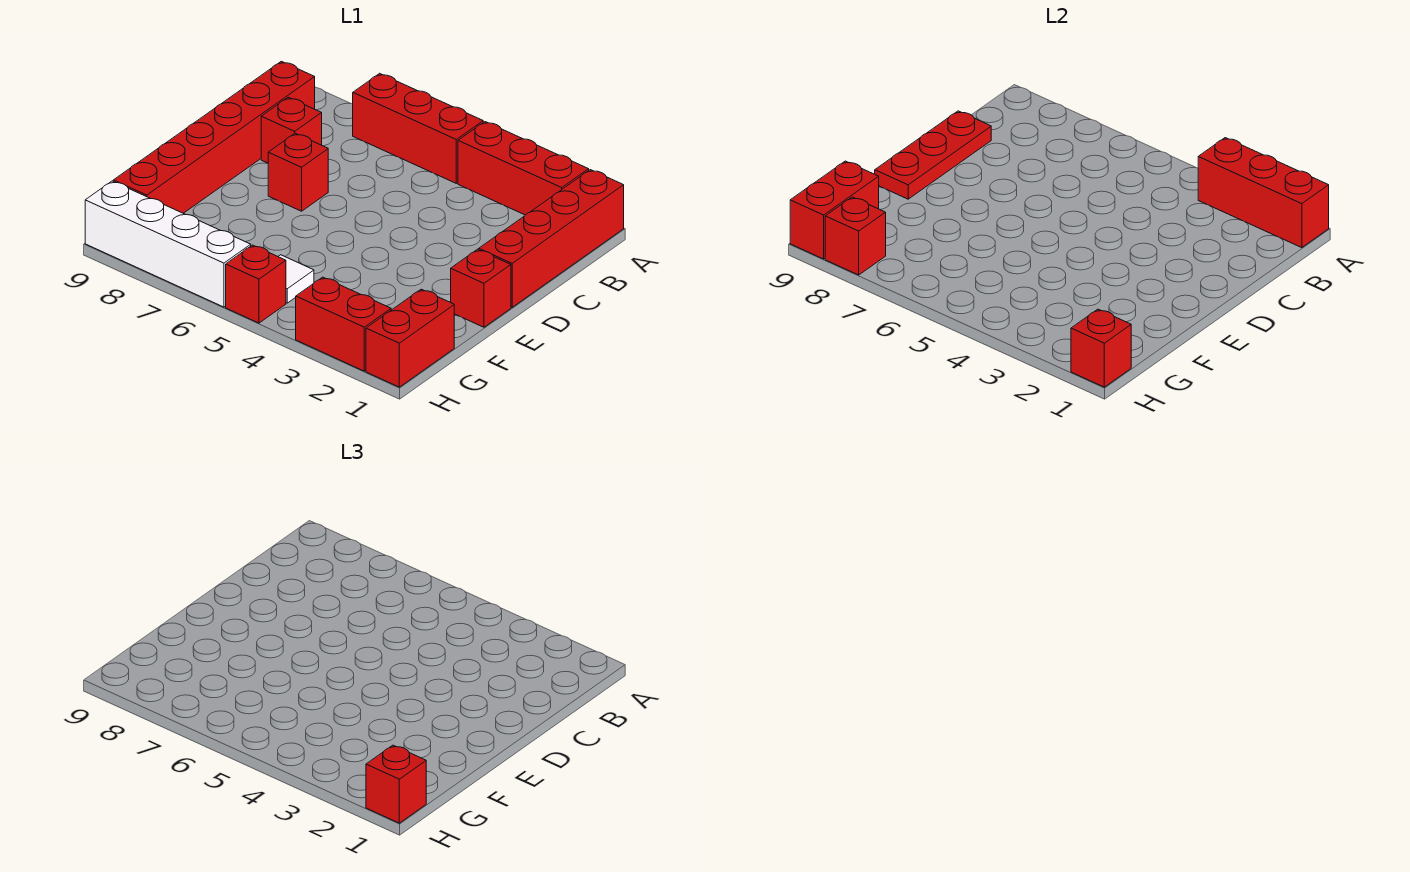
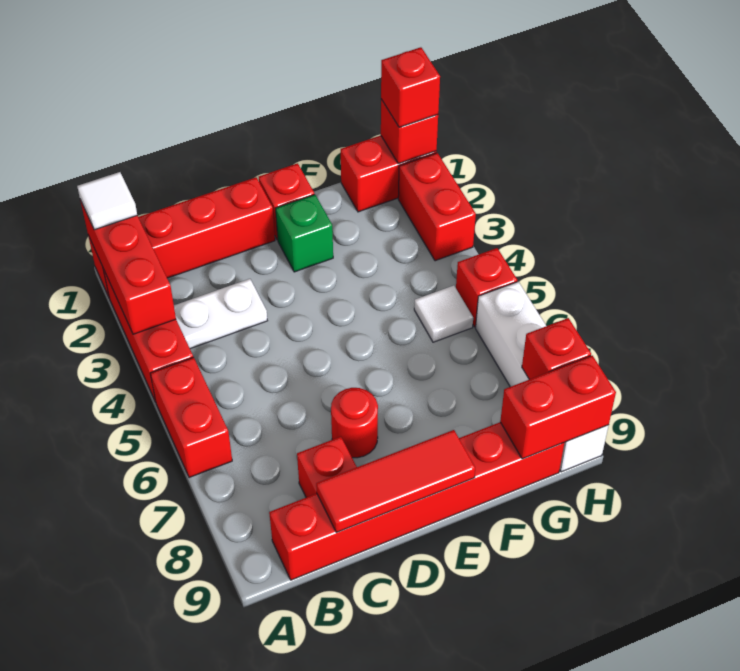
none -> white tile A1 level 3
red brick A5:A7 level 1 -> red brick A5:A6 level 1
none -> white plate B3:C3 level 1
red plate C9:E9 level 2 -> red tile C9:E9 level 2
red brick D7 level 1 -> red round brick D7 level 1
none -> green brick E2 level 1

